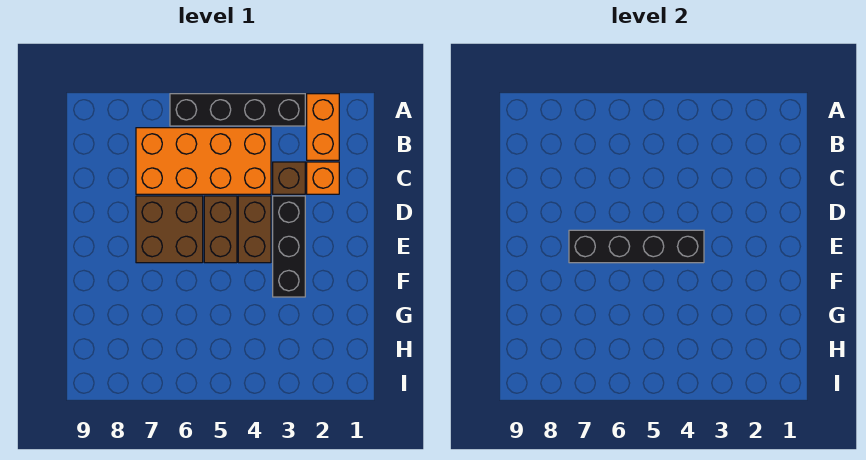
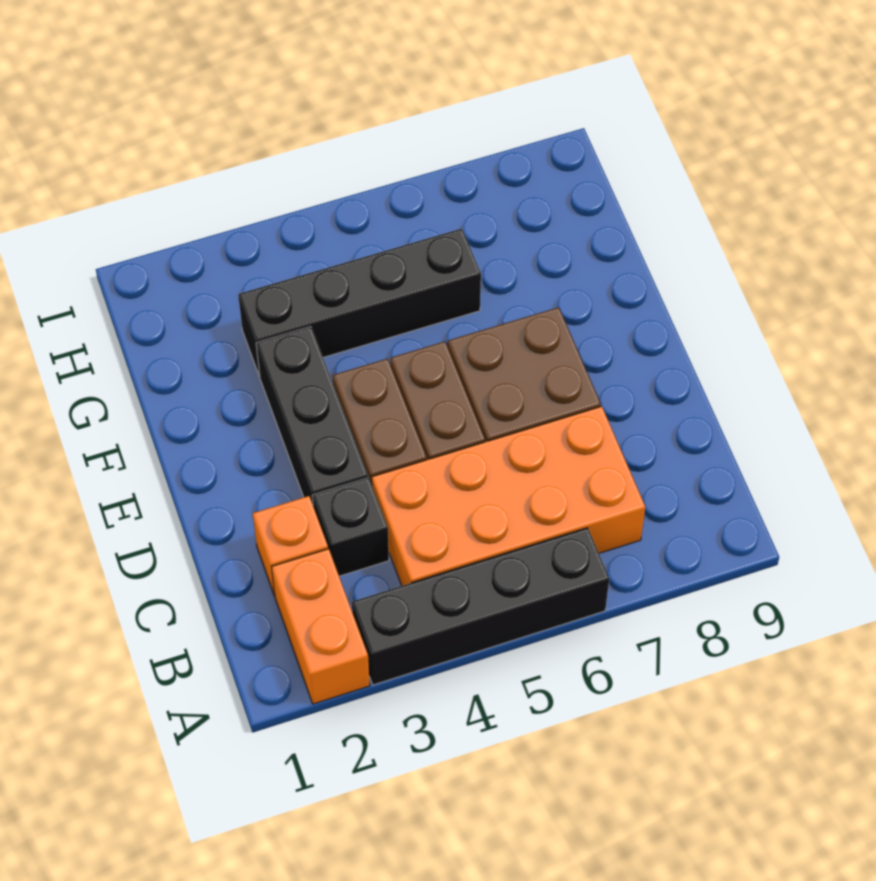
brown brick C3 level 1 -> black brick C3 level 1
black brick E4:E7 level 2 -> black brick G3:G6 level 1

